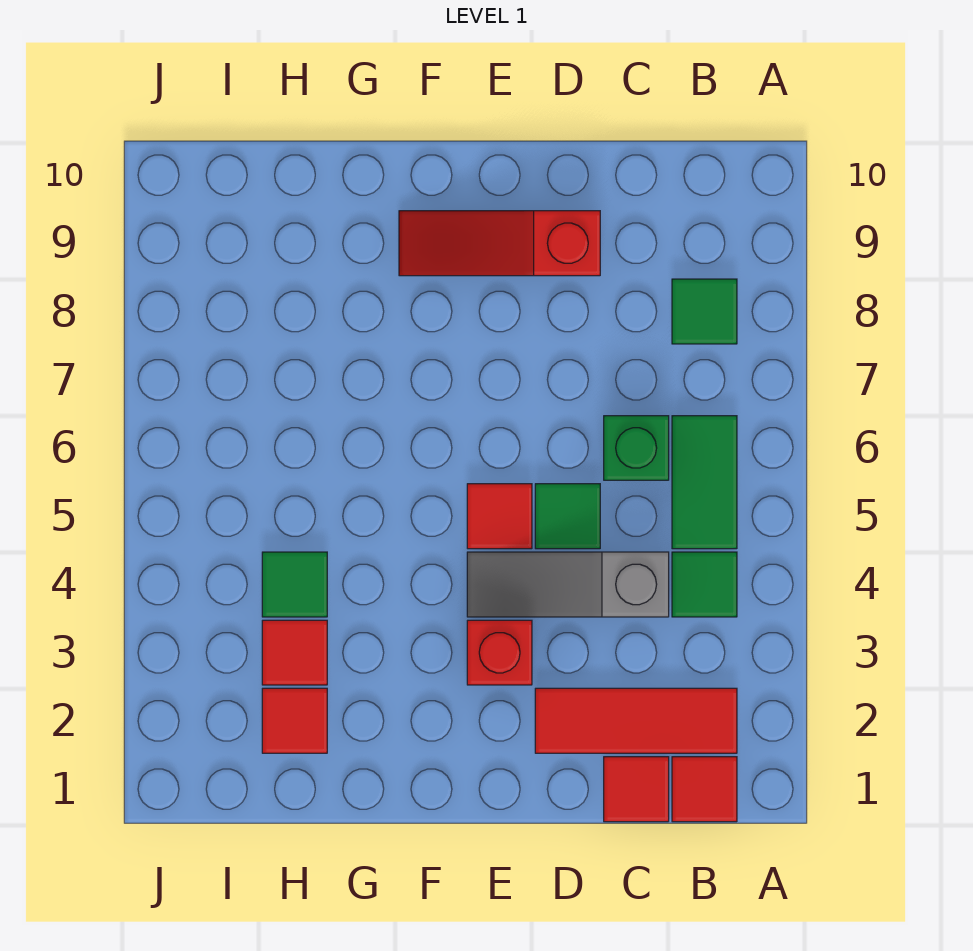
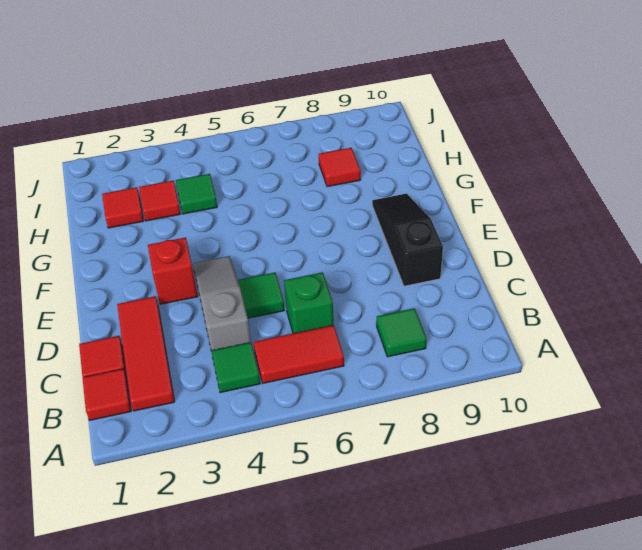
green tile B5:B6 level 1 -> red tile B5:B6 level 1
red slope D9:F9 level 1 top D -> black slope D9:F9 level 1 top D
red tile E5 level 1 -> red tile H8 level 1

